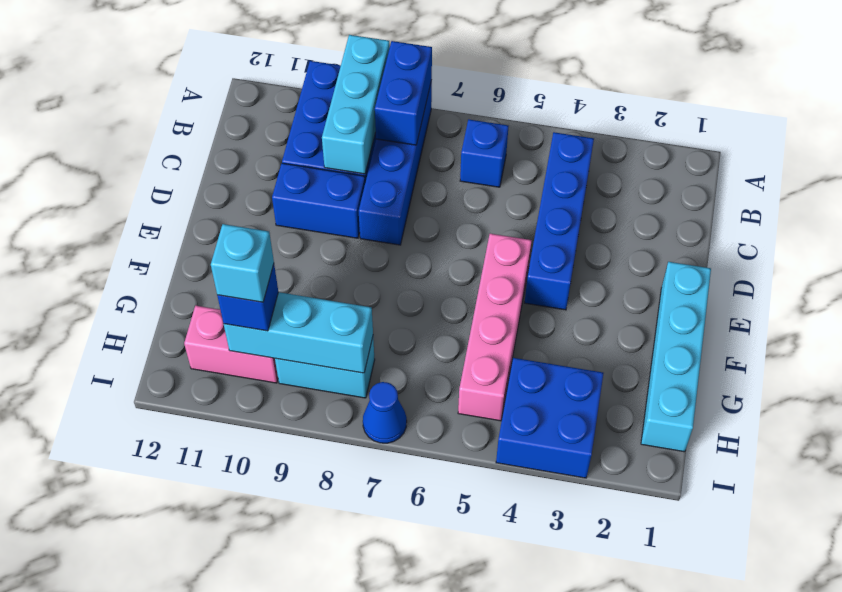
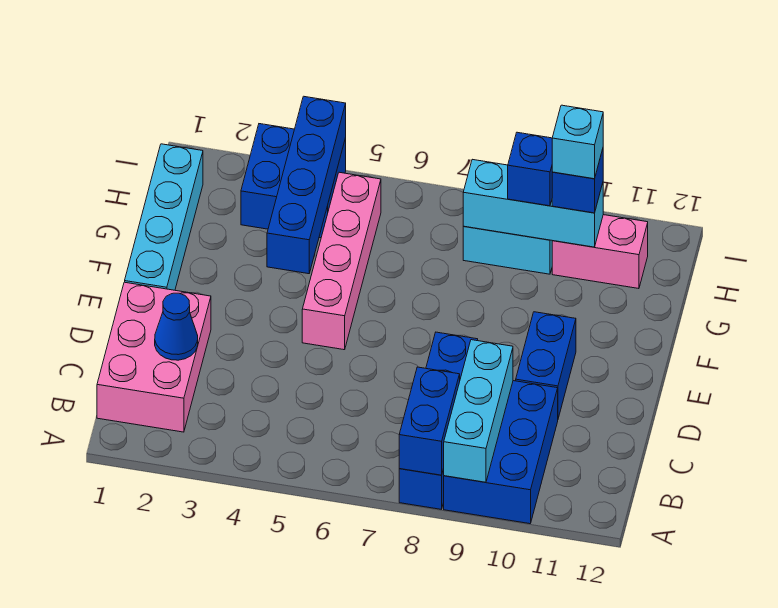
none -> pink brick B1:D2 level 1
blue brick B4:E4 level 1 -> blue brick F4:I4 level 2
blue brick B6 level 1 -> blue brick H9 level 3
blue brick D9:D10 level 1 -> blue brick D10:E10 level 1
blue cone I7 level 1 -> blue cone C2 level 2

